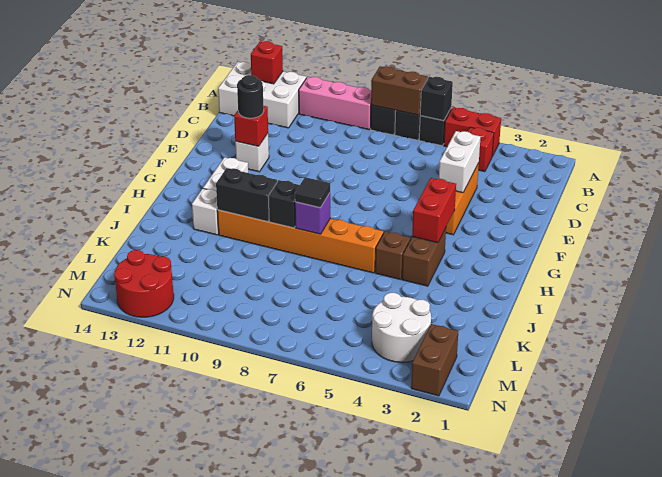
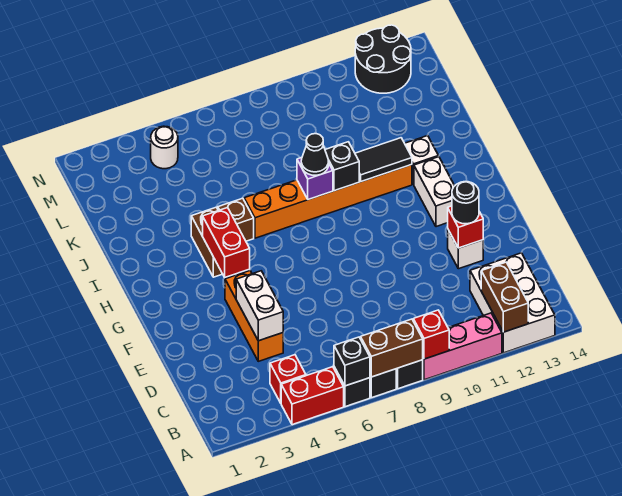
white brick A12:B14 level 1 -> white brick A12:C13 level 1
red brick A13 level 2 -> red brick A9 level 2
black tile I8 level 3 -> black cone I8 level 3
black brick I10:I11 level 2 -> black tile I10:I11 level 2
white round brick L3:M4 level 1 -> white round brick M4 level 1
brown brick M2:N2 level 1 -> brown brick A12:B12 level 2
red round brick M12:N13 level 1 -> black round brick M12:N13 level 1

